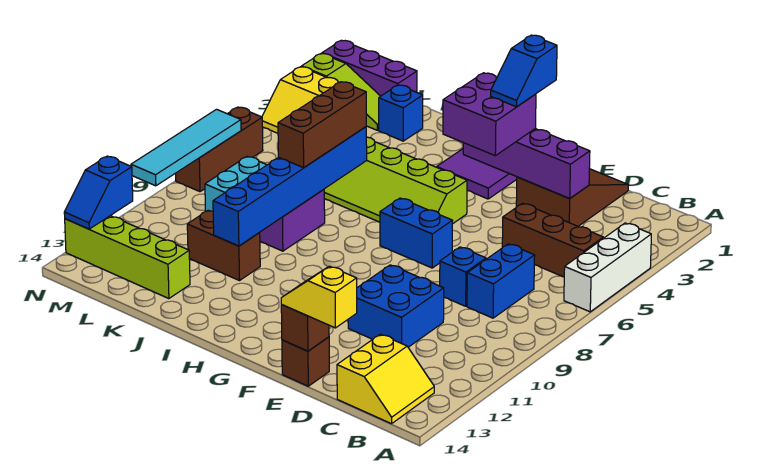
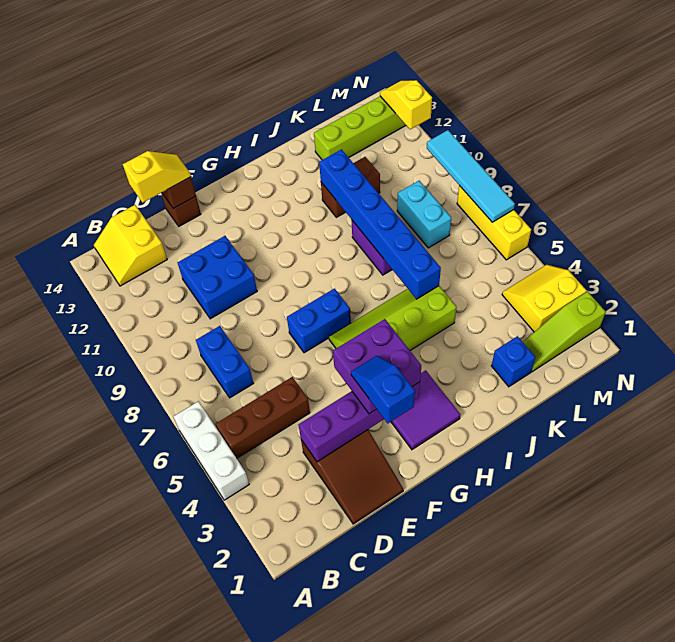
blue brick D8 level 1 -> none
brown brick J6:J8 level 3 -> none
purple brick L1:N1 level 1 -> none
brown brick N6:N8 level 1 -> yellow brick N6:N8 level 1
blue slope N12:N13 level 2 top 12 -> yellow slope N12:N13 level 2 top 12

